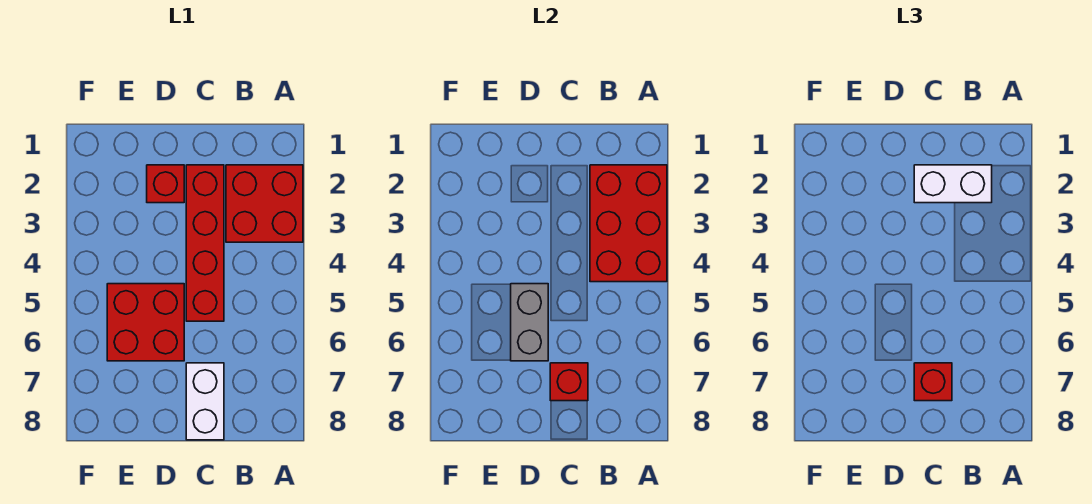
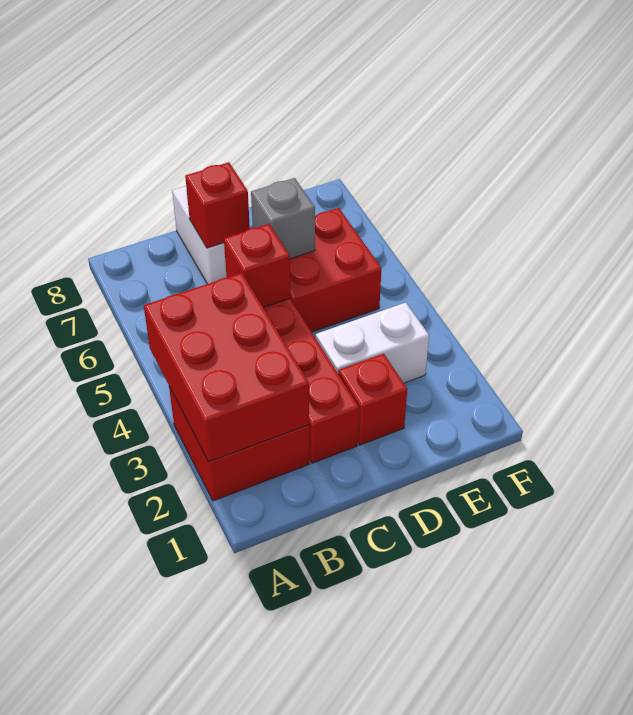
white brick B2:C2 level 3 -> white brick D3:E3 level 1
red brick C7 level 3 -> red brick C5 level 2
grey brick D5:D6 level 2 -> grey brick D6 level 2

